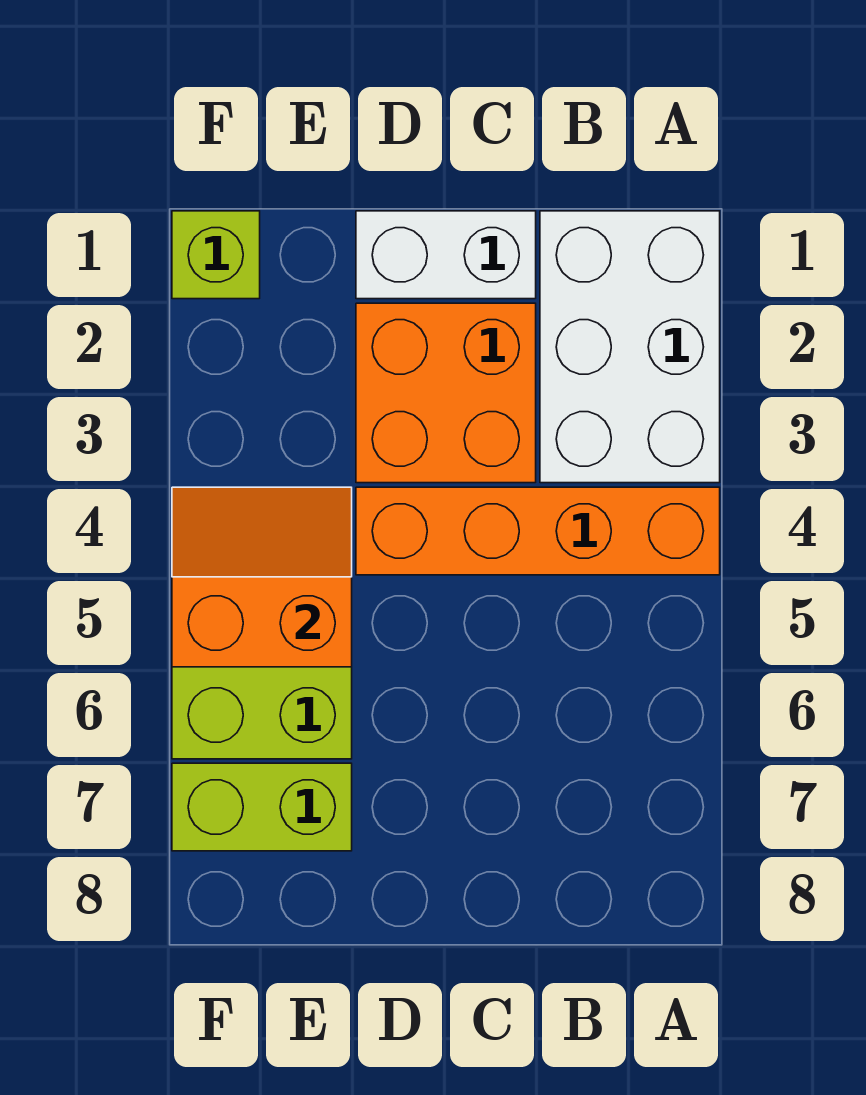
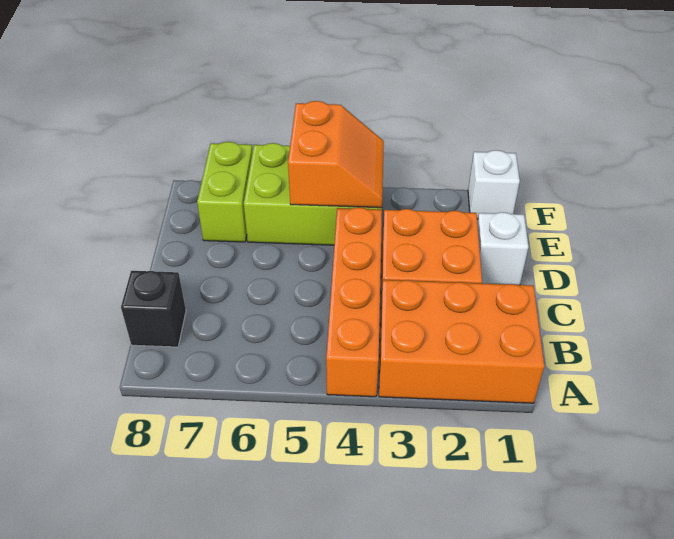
white brick A1:B3 level 1 -> orange brick A1:B3 level 1
none -> black brick B8 level 1
white brick C1:D1 level 1 -> white brick D1 level 1
lime brick F1 level 1 -> white brick F1 level 1

